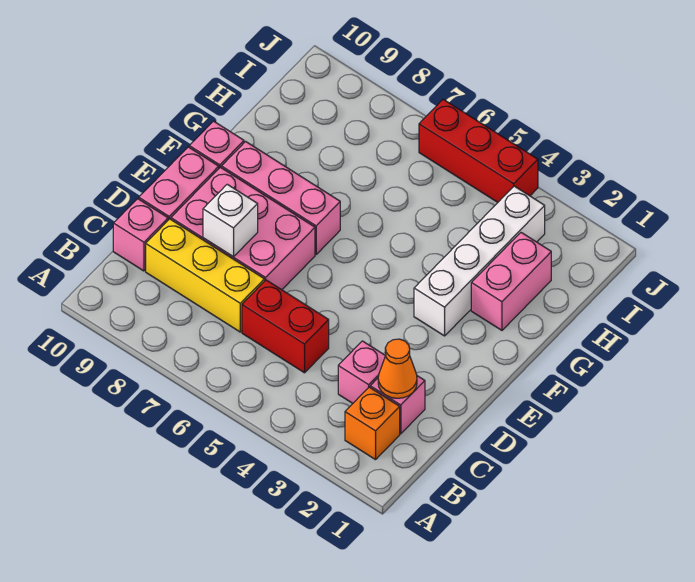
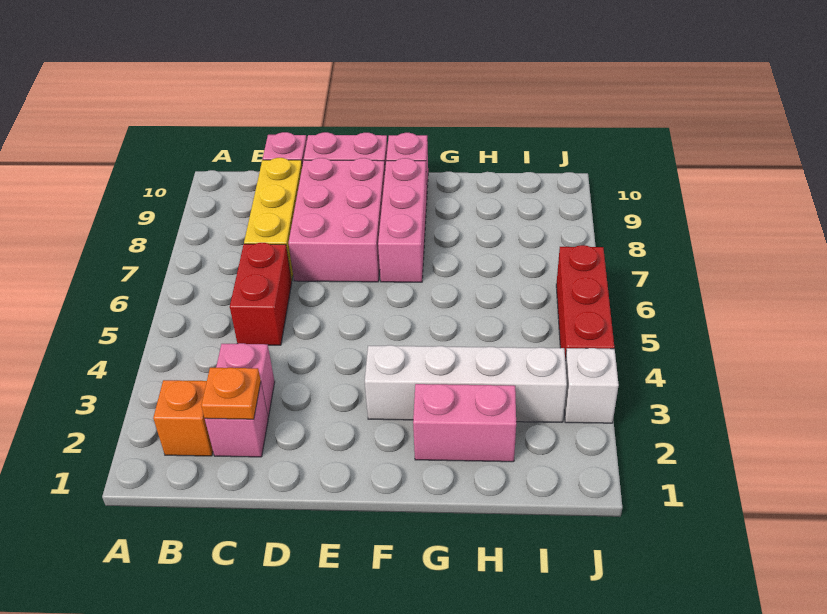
orange cone C2 level 2 -> orange plate C2 level 2
white brick D8 level 2 -> white brick J3 level 1

